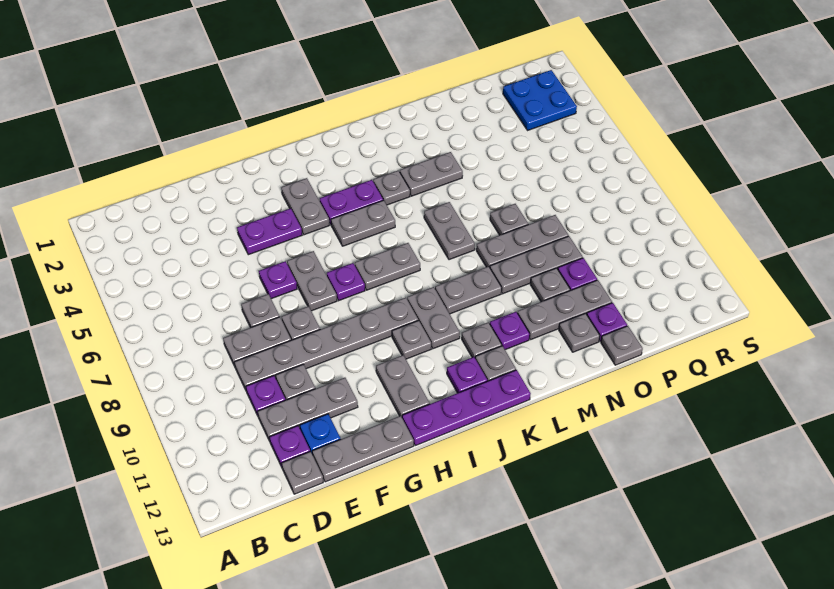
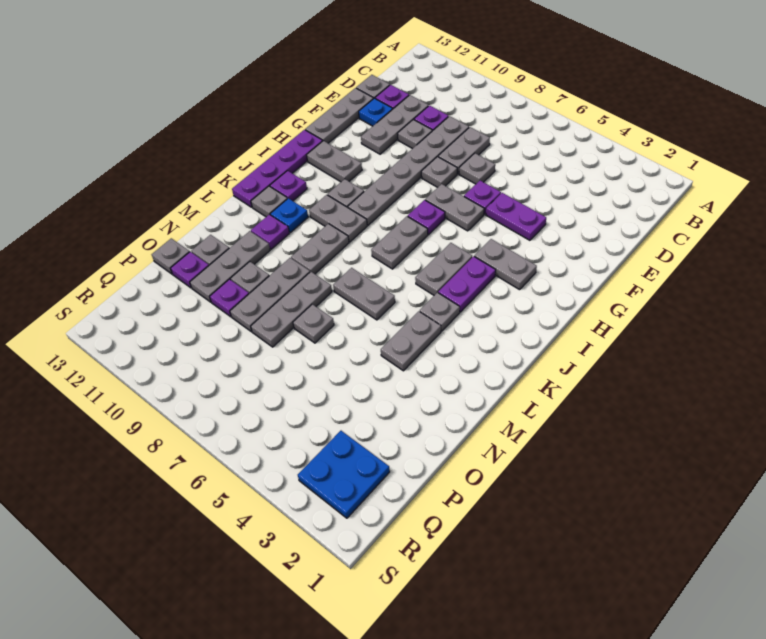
purple plate F4:G4 level 1 -> purple plate F4:F5 level 1
grey plate K11 level 1 -> blue plate K11 level 1

